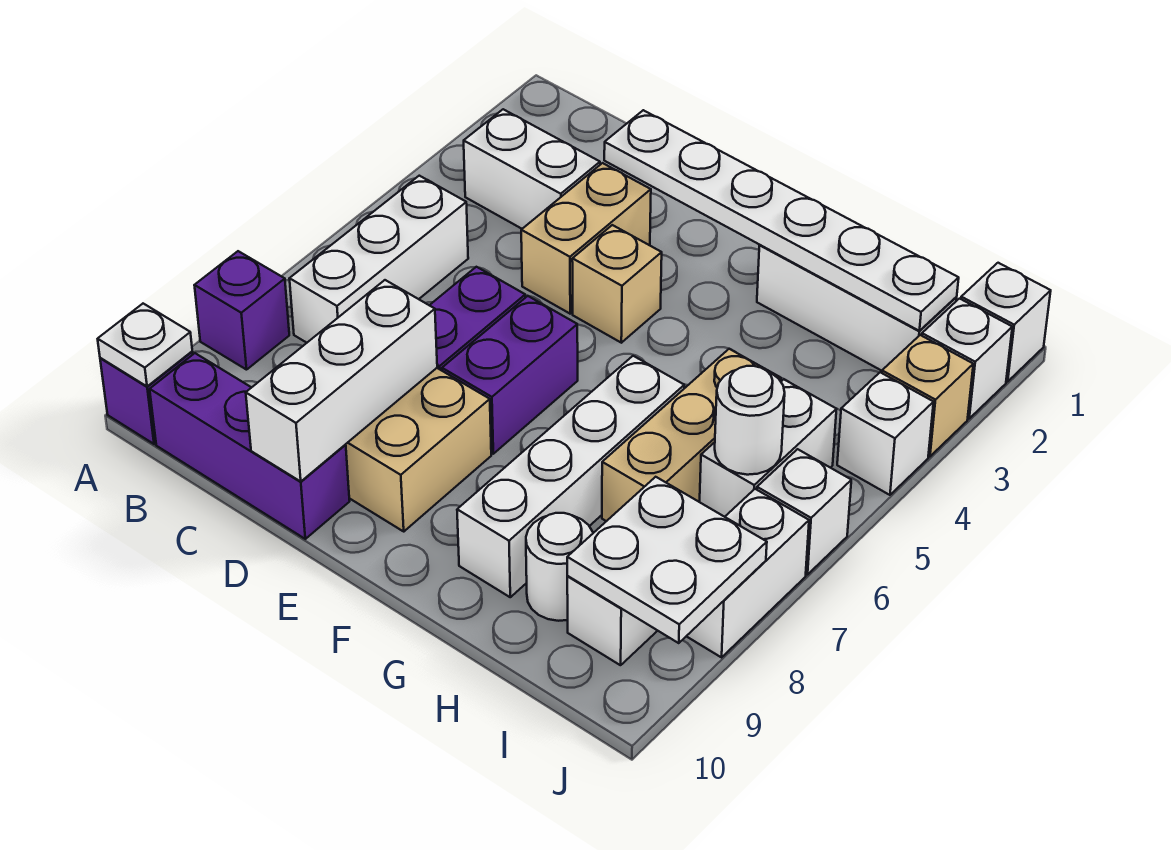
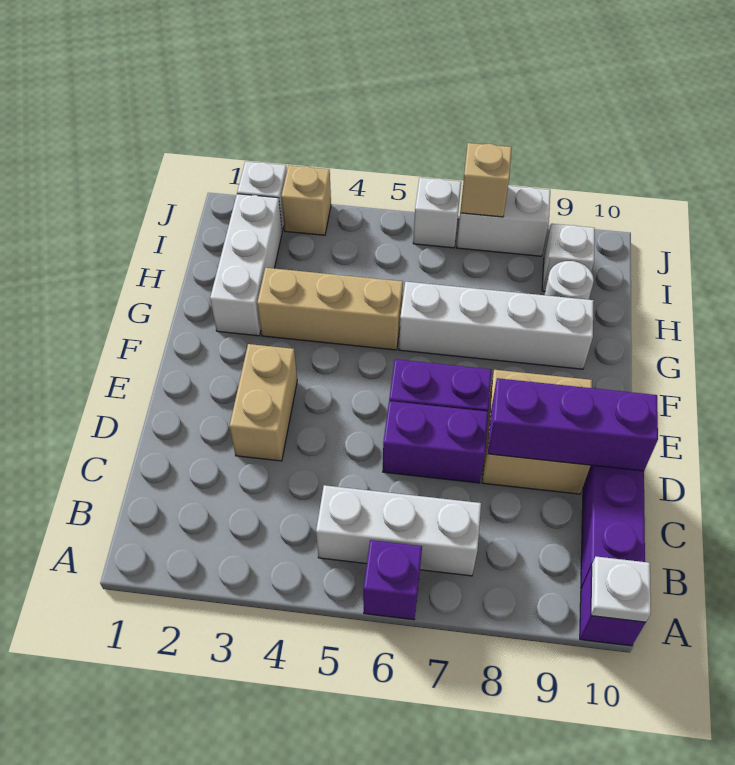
purple brick A8 level 1 -> purple brick A6 level 1
white brick B3:C3 level 1 -> none
white plate D2:I2 level 2 -> none
tan brick D3:D4 level 1 -> tan brick D3:E3 level 1
white brick D8:D10 level 2 -> purple brick D8:D10 level 2
tan brick E4 level 1 -> tan brick J7 level 2
tan brick H5:H7 level 1 -> tan brick G3:G5 level 1
white brick I5:I6 level 1 -> none
white round brick I6 level 2 -> none
white plate I8:J9 level 2 -> none
white brick J1 level 1 -> none
white brick J4 level 1 -> none

